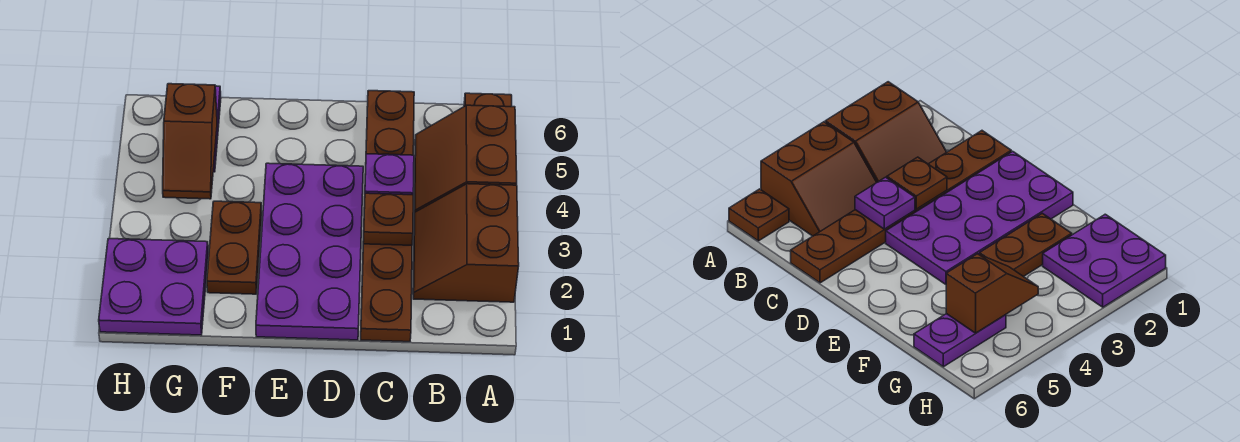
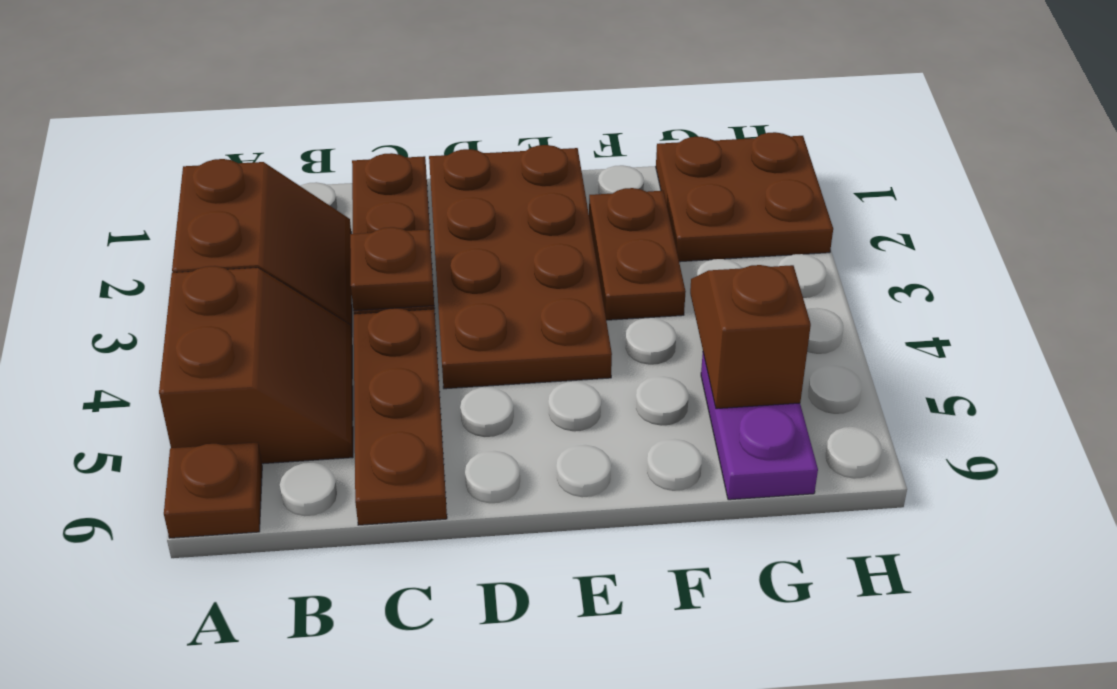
purple plate C4 level 2 -> none
purple plate D1:E4 level 1 -> brown plate D1:E4 level 1
purple plate G1:H2 level 1 -> brown plate G1:H2 level 1

